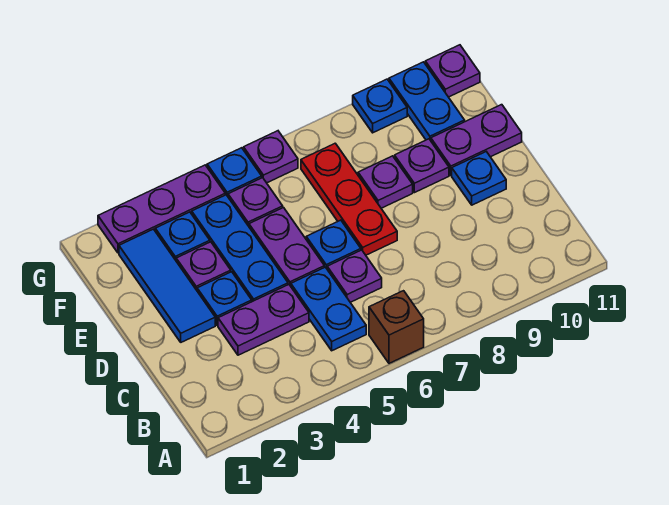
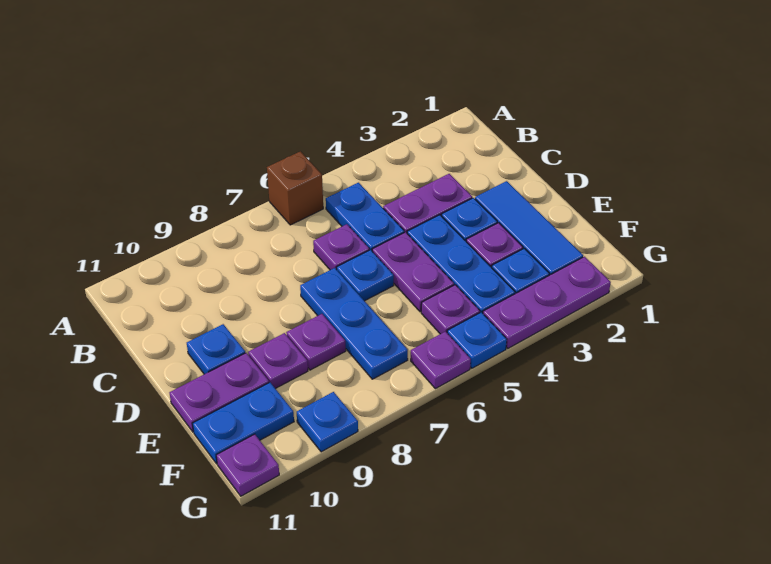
red plate D7:F7 level 1 -> blue plate D7:F7 level 1
blue plate F10:G10 level 1 -> blue plate F10:F11 level 1

